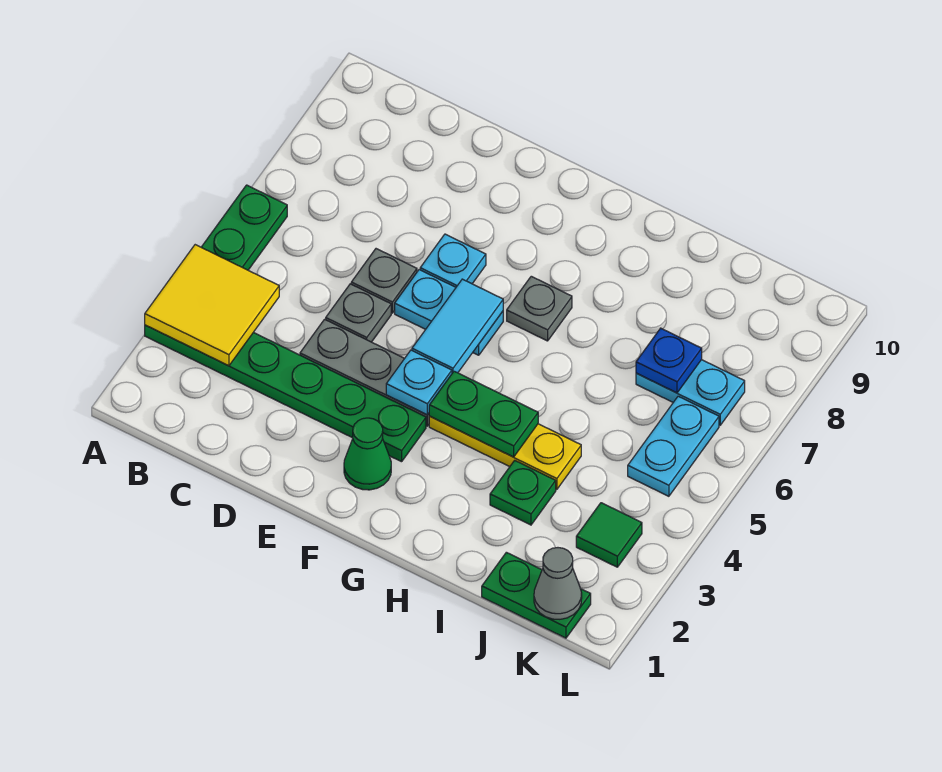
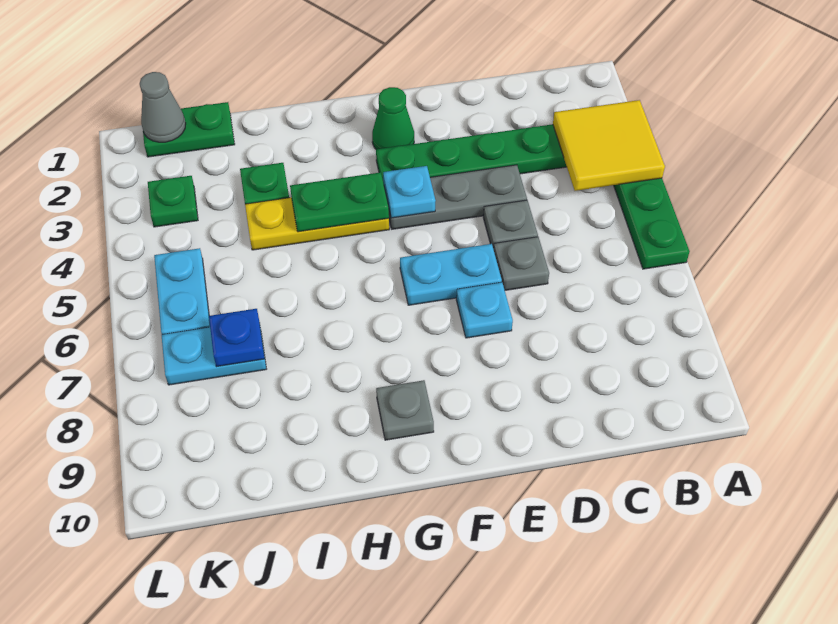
cyan tile F5:F6 level 2 -> none
grey plate G7 level 1 -> grey plate G9 level 1
green tile K3 level 1 -> green plate K3 level 1

